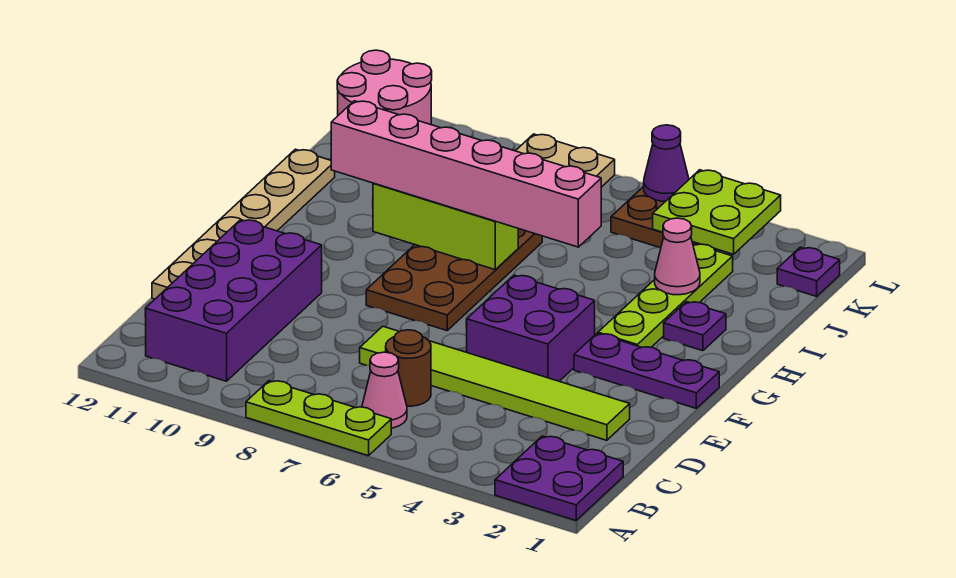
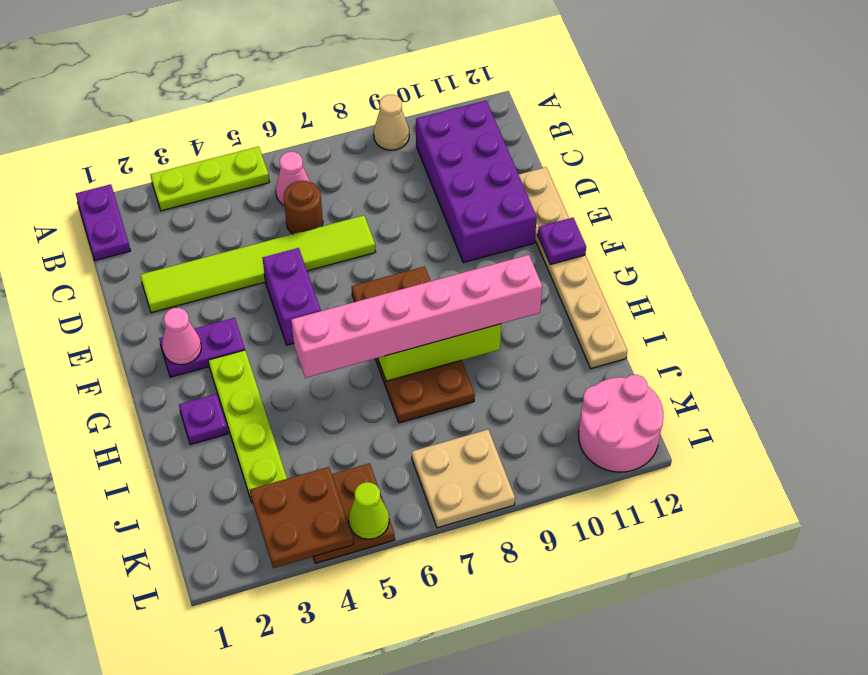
purple plate A1:B2 level 1 -> purple plate A1:B1 level 1
lime plate A6:A8 level 1 -> lime plate A3:A5 level 1
none -> tan cone A9 level 1
purple brick E4:F5 level 1 -> purple brick E5:F5 level 1
purple plate F1:F3 level 1 -> purple plate F2:F3 level 1
pink cone I3 level 2 -> pink cone F2 level 2
purple plate K1 level 1 -> purple plate F12 level 2
lime plate K3:L4 level 2 -> brown plate K3:L4 level 2
purple cone L5 level 2 -> lime cone L5 level 2

